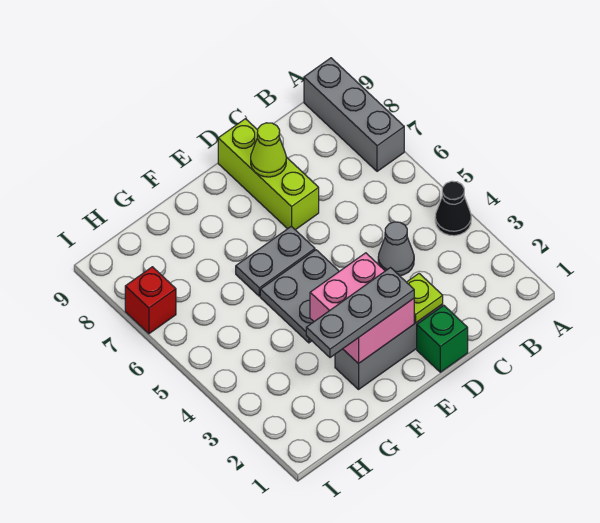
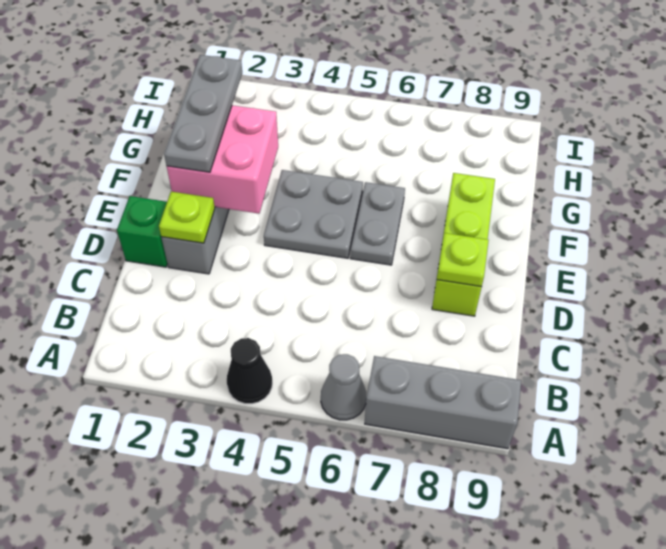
grey cone C4 level 1 -> grey cone A6 level 1
lime brick D7:D9 level 1 -> lime brick D8:F8 level 1
lime cone D8 level 2 -> lime plate D8 level 2
red brick I7 level 1 -> none

